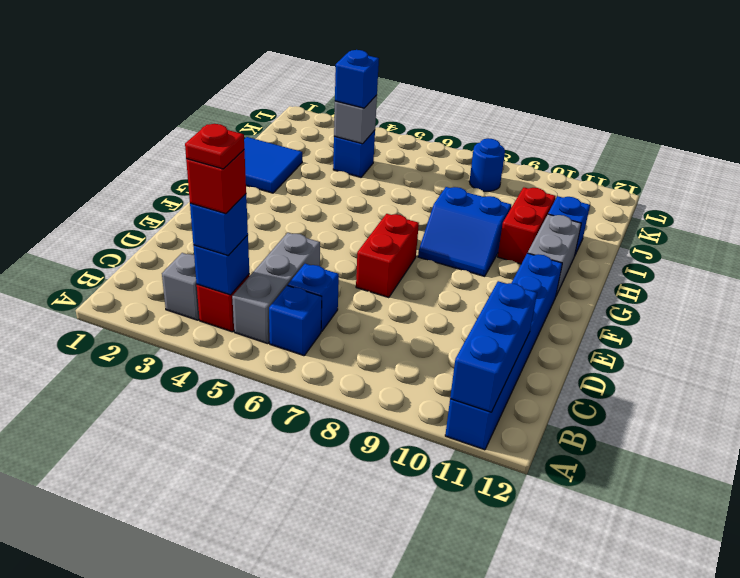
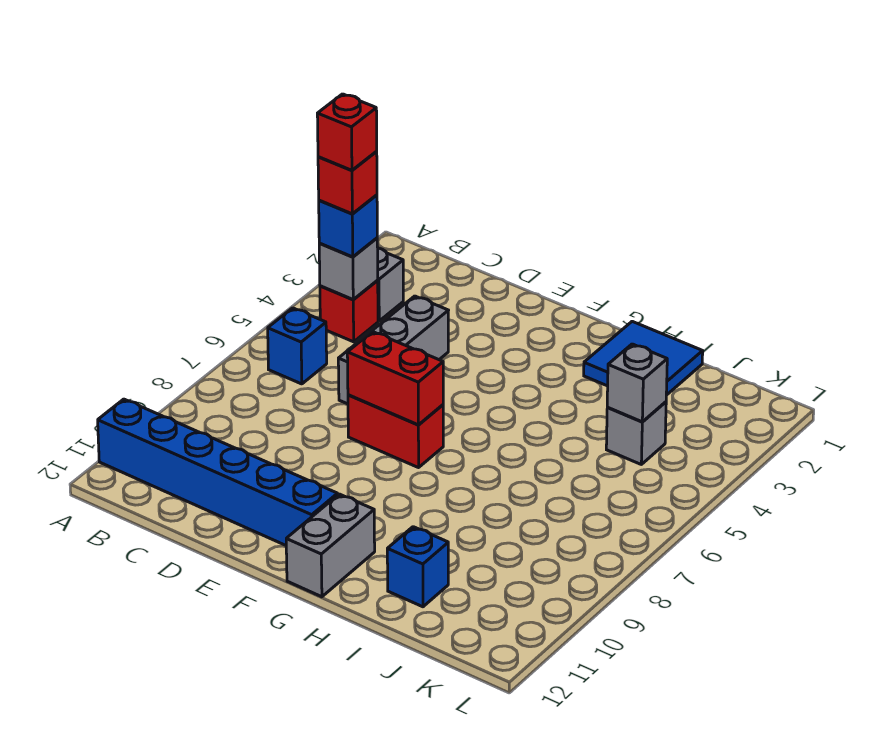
blue brick A11:C11 level 2 -> none
blue brick B4 level 2 -> grey brick B4 level 2
red plate B4 level 5 -> red brick B4 level 5
grey brick B5:D5 level 1 -> grey brick D4:D6 level 1
blue brick C6 level 1 -> none
blue slope G8:H9 level 1 top H -> none
grey brick G11:H11 level 1 -> grey brick G11:G12 level 1
red brick H10:I10 level 1 -> red brick E7:F7 level 2
blue brick J4 level 1 -> grey brick J4 level 1
blue brick J4 level 3 -> none
blue round brick K8 level 1 -> none

